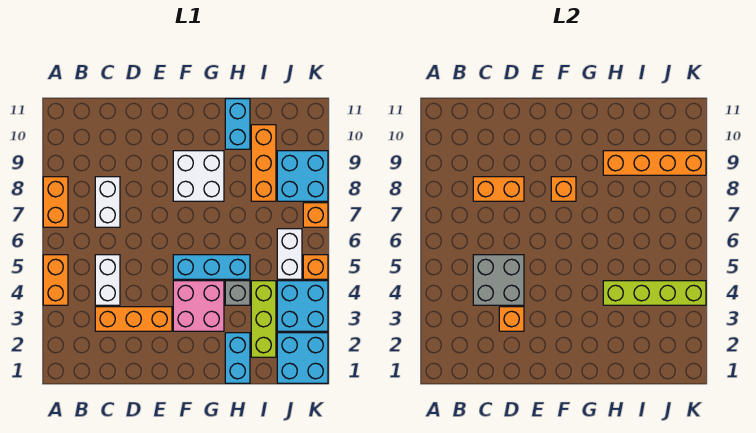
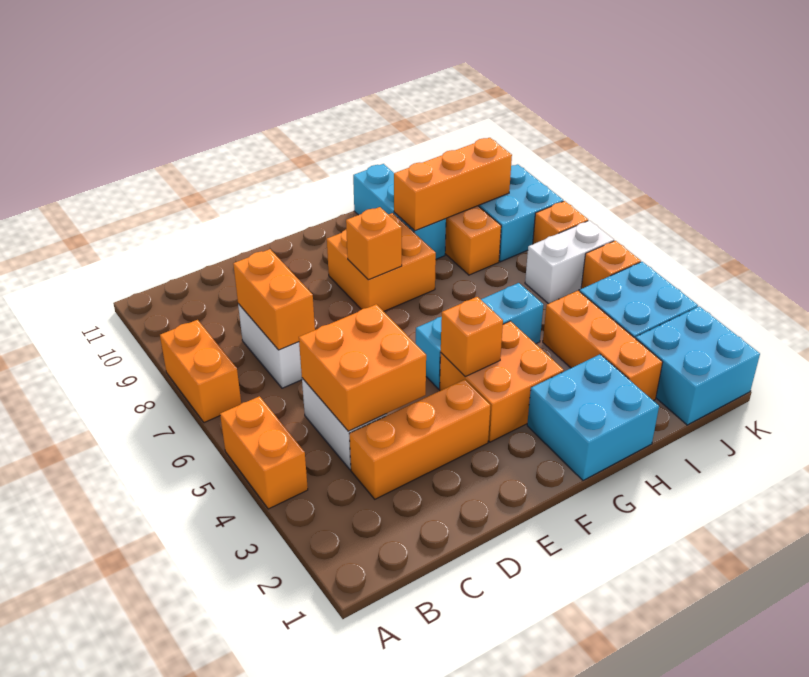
grey brick C4:D5 level 2 -> orange brick C4:D5 level 2
orange brick C8:D8 level 2 -> orange brick C7:C8 level 2
orange brick D3 level 2 -> orange brick F4 level 2
pink brick F3:G4 level 1 -> orange brick F3:G4 level 1
white brick F8:G9 level 1 -> orange brick F8:G9 level 1
cyan brick H1:H2 level 1 -> cyan brick G1:H2 level 1
grey brick H4 level 1 -> none
lime brick H4:K4 level 2 -> none
orange brick H9:K9 level 2 -> orange brick H9:J9 level 2
cyan brick H10:H11 level 1 -> cyan brick H9:H11 level 1
lime brick I2:I4 level 1 -> orange brick I2:I4 level 1
white brick J5:J6 level 1 -> white brick J6:K6 level 1

